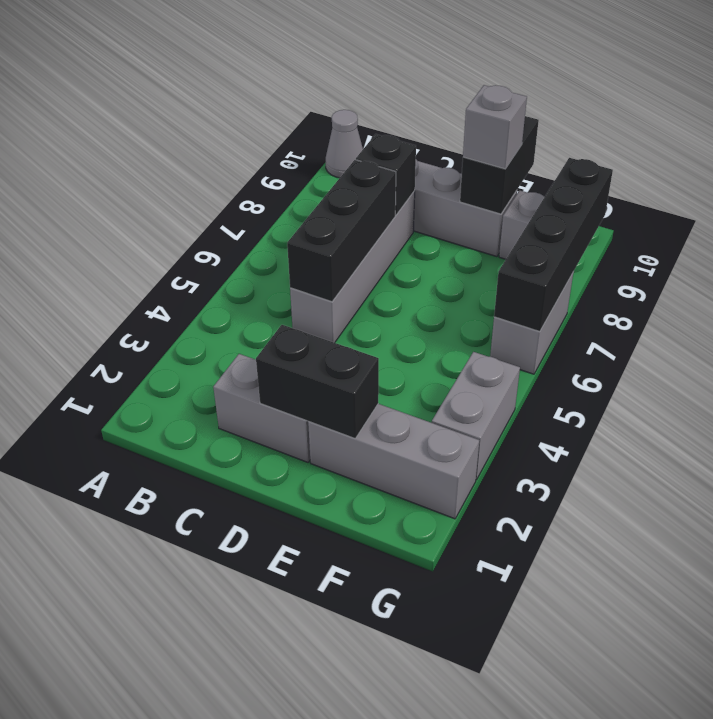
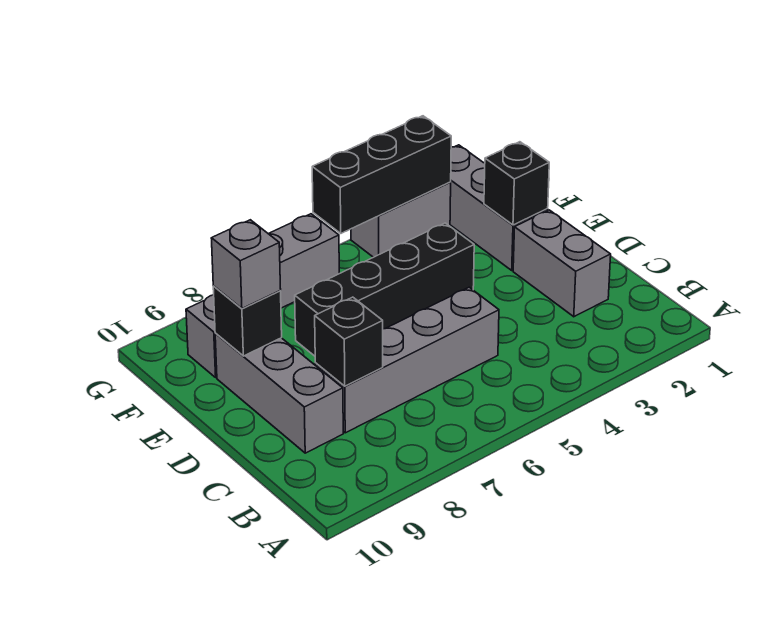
grey cone A10 level 1 -> none
black brick C5:C7 level 2 -> black brick G3:G5 level 2
black brick D2:E2 level 2 -> black brick E2 level 2
black brick E9:E10 level 2 -> black brick E9 level 2
black brick G6:G9 level 2 -> black brick E4:E7 level 1

